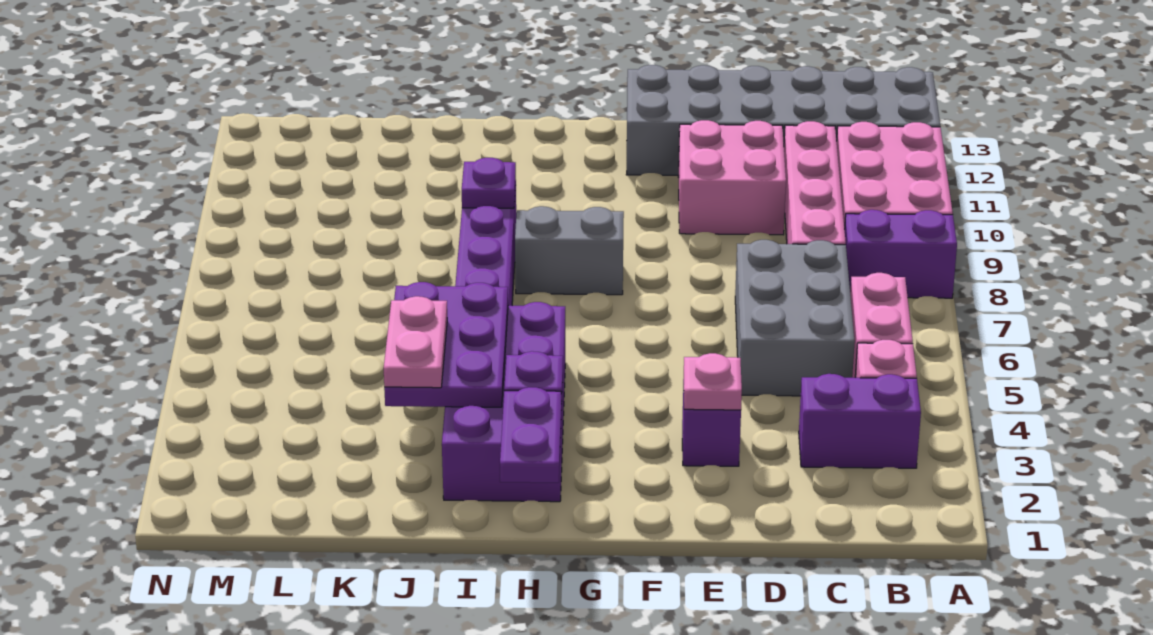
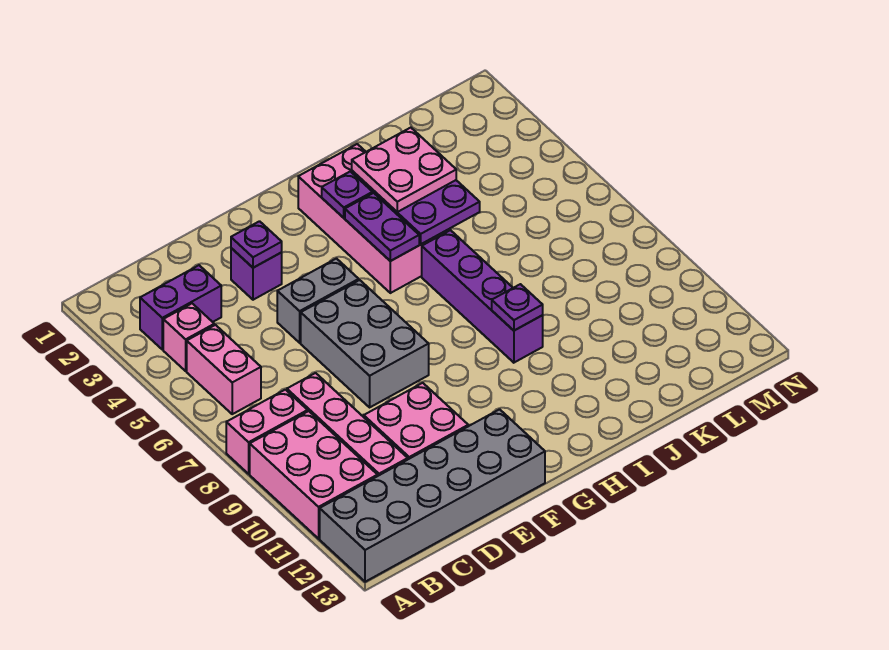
purple brick A8:B8 level 1 -> pink brick A8:B8 level 1
grey brick C5:D7 level 1 -> grey brick E6:F8 level 1
pink plate E3 level 2 -> purple plate E3 level 2
grey brick G8:H8 level 1 -> grey brick E5:F5 level 1
purple plate H1:H2 level 2 -> purple plate H4:H5 level 2
purple brick H2:I5 level 1 -> pink brick H2:I5 level 1
pink plate J3:J4 level 3 -> pink plate I3:J4 level 3

